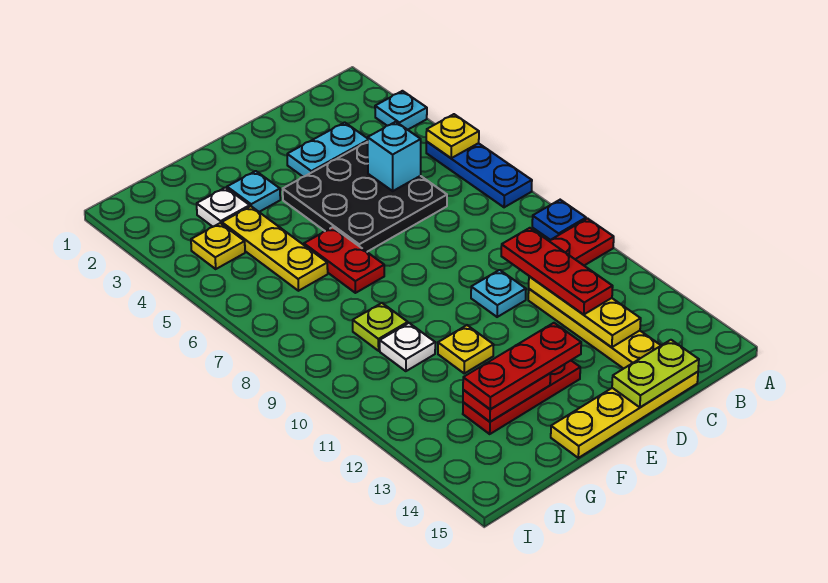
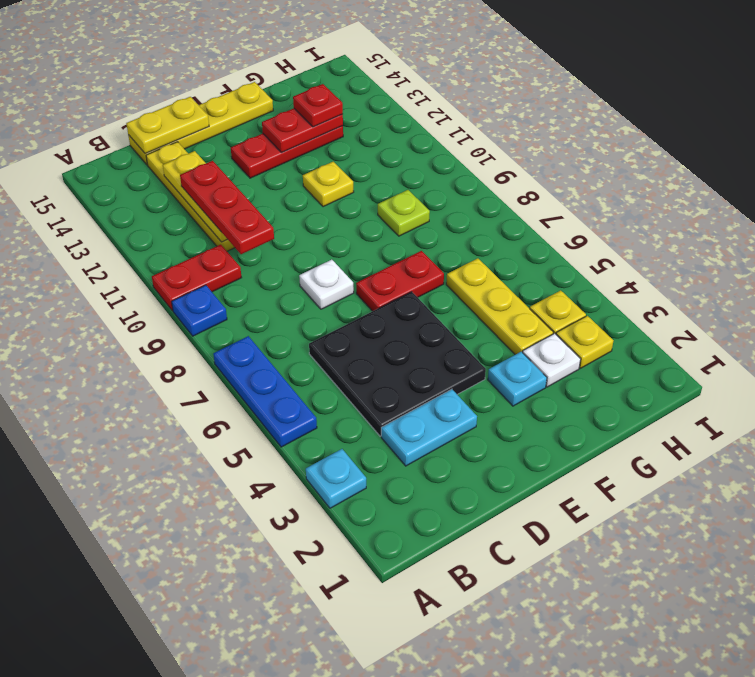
yellow plate A5 level 2 -> yellow plate H3 level 1
cyan brick C5 level 2 -> none
lime plate C15:D15 level 2 -> yellow plate C15:D15 level 2
cyan plate D10 level 1 -> none
red plate E13:G13 level 3 -> red plate G13 level 3
red plate F6:F7 level 1 -> red plate E7:F7 level 1
white plate G10 level 1 -> white plate D8 level 1

